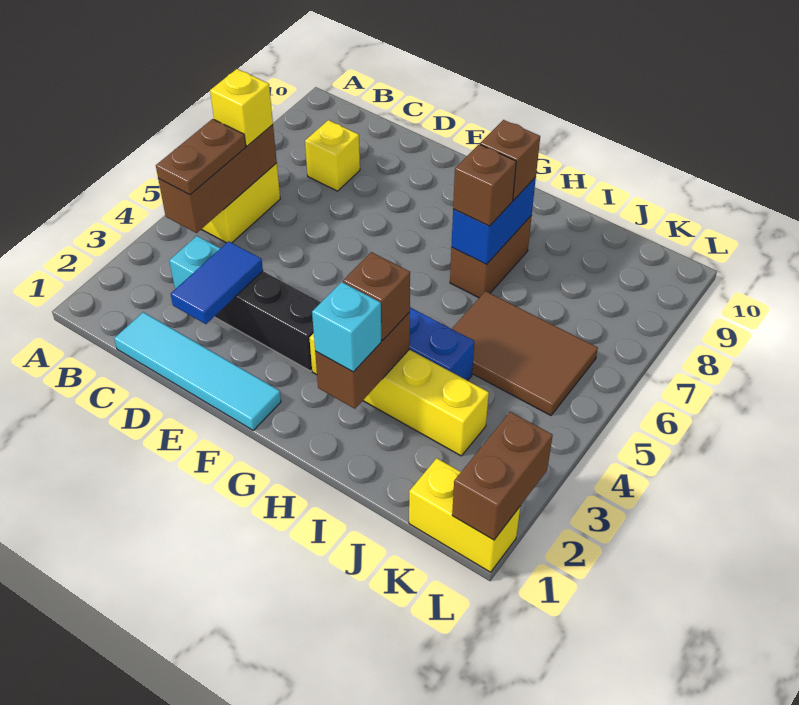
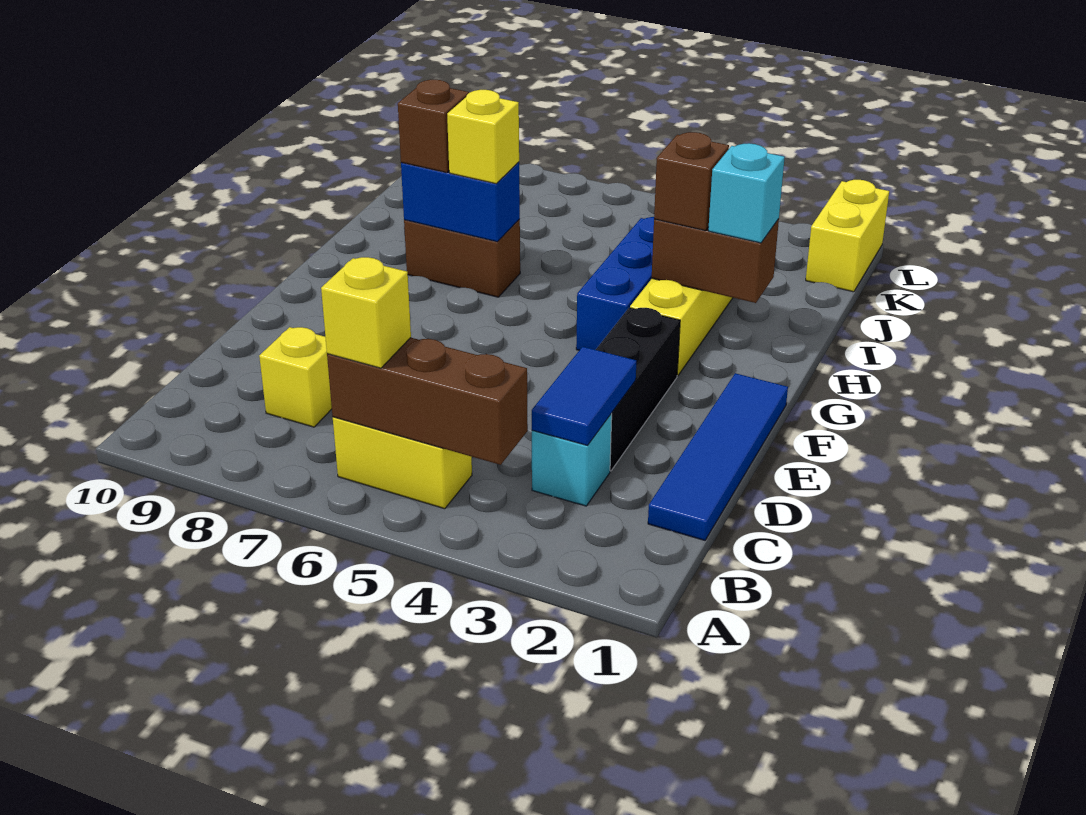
brown plate B4:B5 level 3 -> none
cyan tile C1:F1 level 1 -> blue tile C1:F1 level 1
blue tile D2:D3 level 2 -> blue tile C3:D3 level 2
brown brick H7 level 3 -> yellow brick H7 level 3
brown tile I5:K6 level 1 -> none
brown brick L1:L2 level 2 -> none

